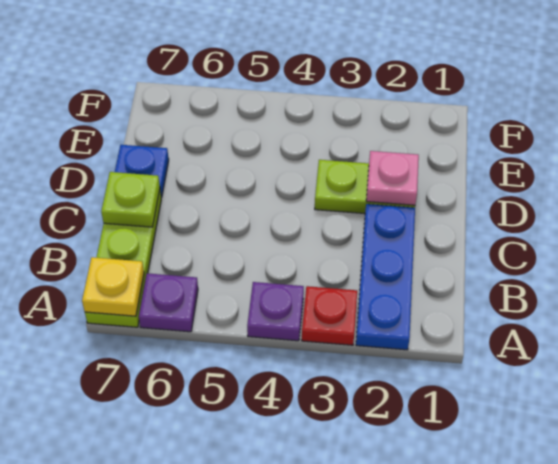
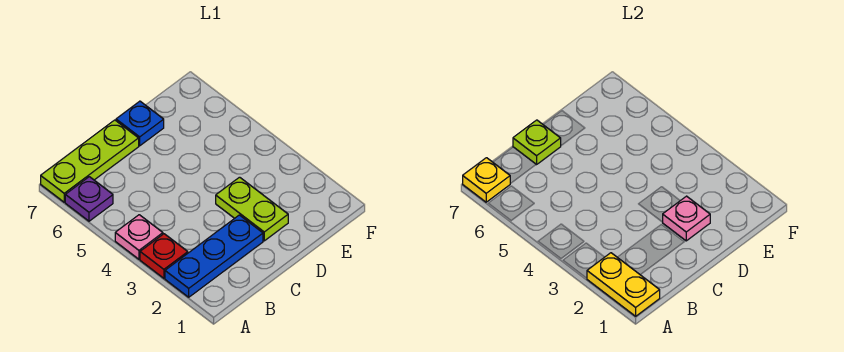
none -> yellow plate A1:A2 level 2
purple plate A4 level 1 -> pink plate A4 level 1

